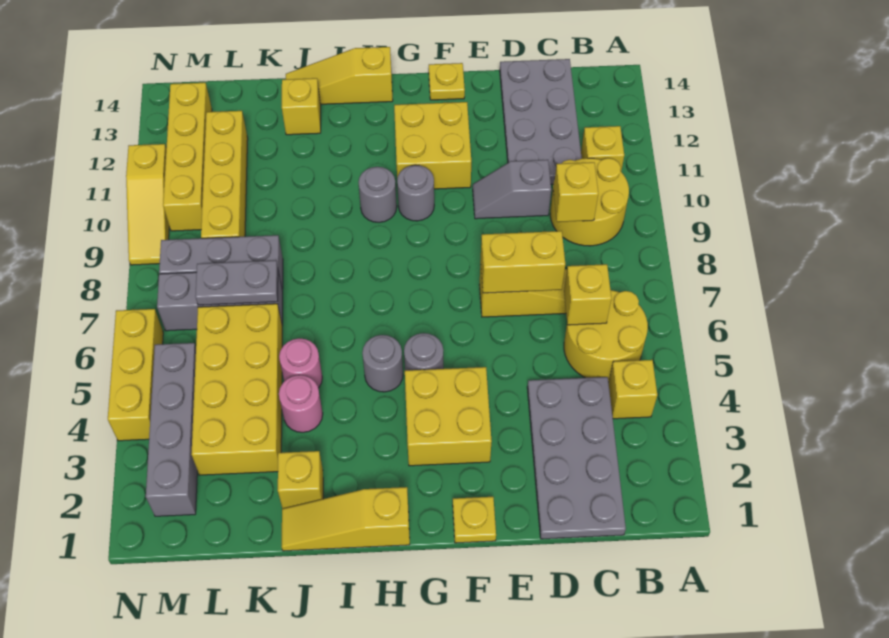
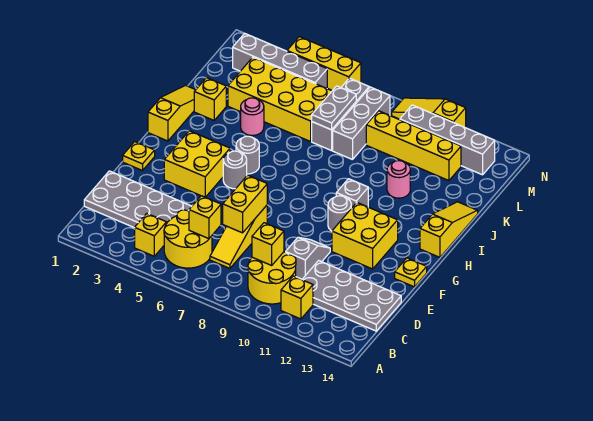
grey round brick H10 level 1 -> grey brick H10 level 1
pink round brick J5 level 1 -> pink round brick J11 level 1
yellow brick J13 level 1 -> none
yellow brick M10:M13 level 1 -> grey brick M10:M13 level 1

